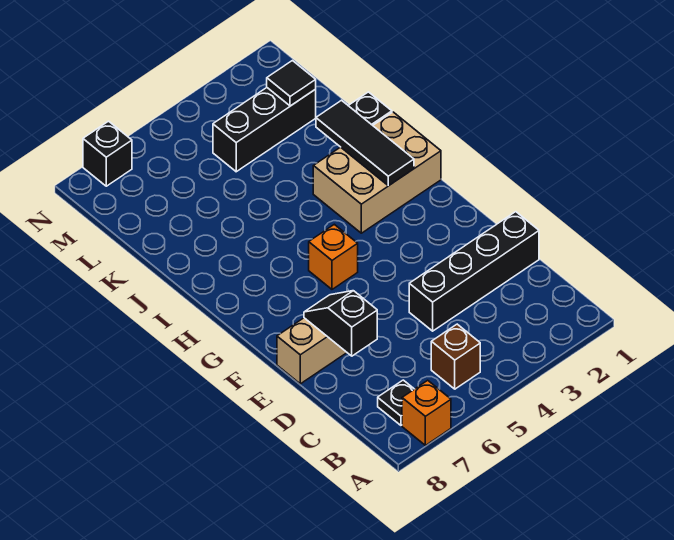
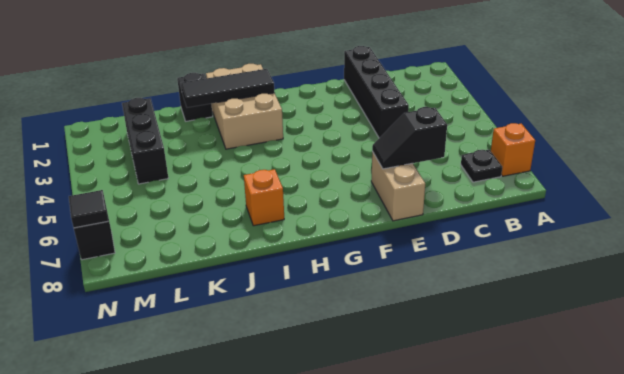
brown brick B5 level 1 -> none
orange brick G5 level 1 -> orange brick I7 level 1
black tile L2 level 2 -> black tile N7 level 2

